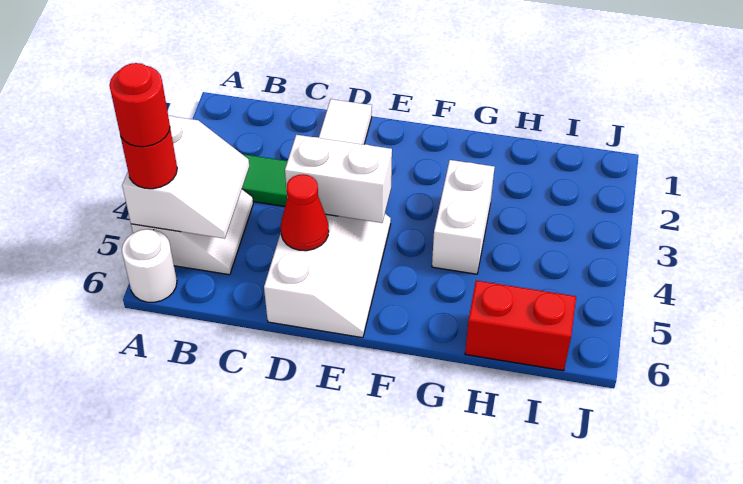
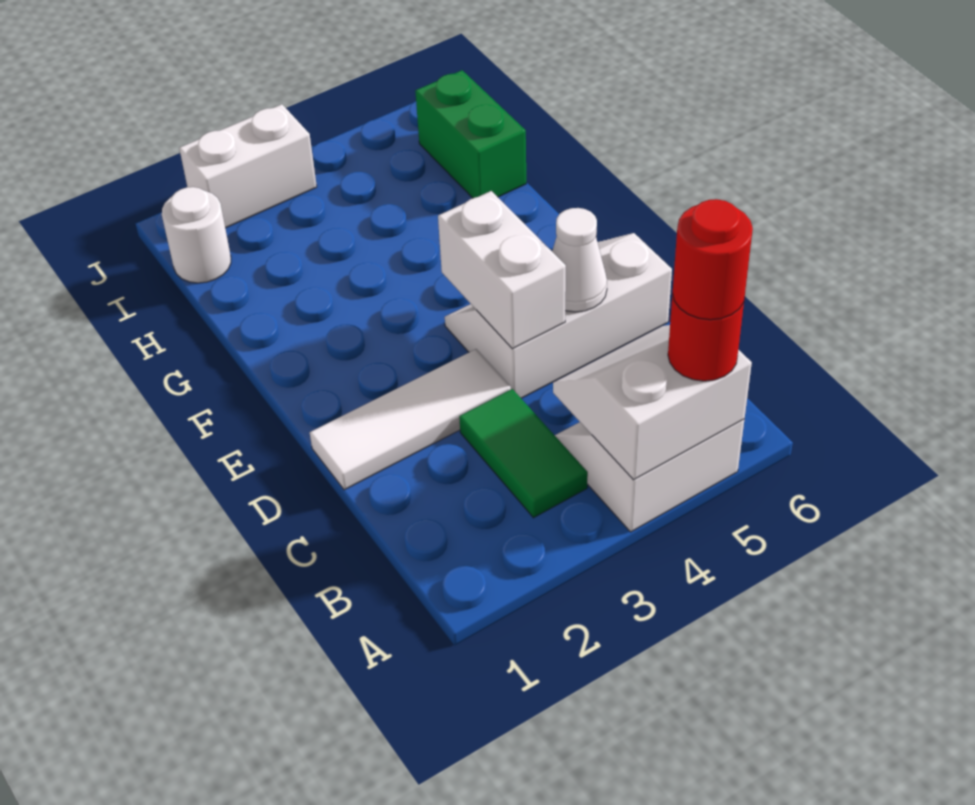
white round brick A6 level 1 -> white round brick I1 level 1
red cone D5 level 2 -> white cone D5 level 2
white brick G3:G4 level 1 -> white brick J2:J3 level 1
red brick H6:I6 level 1 -> green brick H6:I6 level 1

